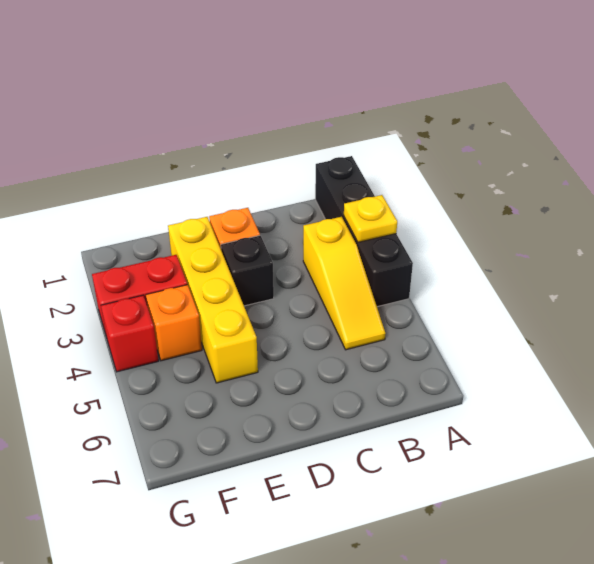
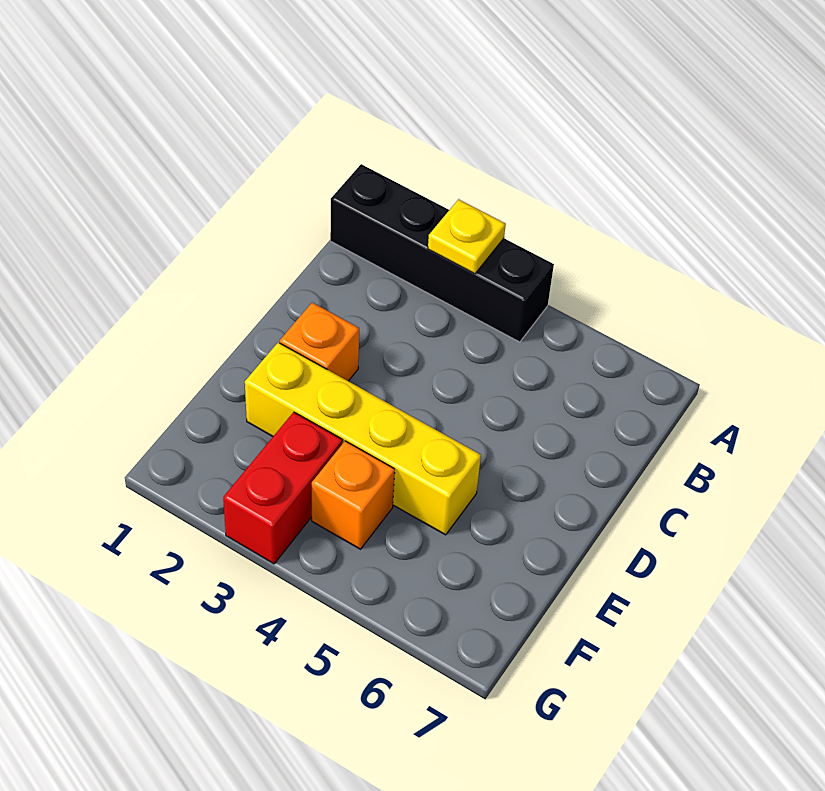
yellow slope B3:B5 level 1 top 3 -> none
black brick D3 level 1 -> none
red brick G4 level 1 -> none

